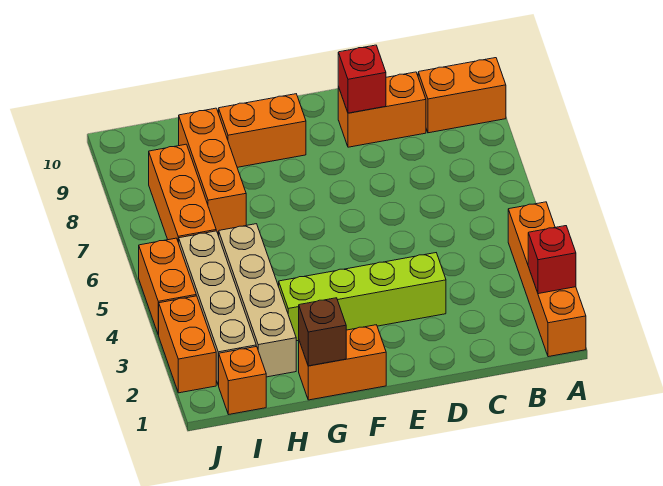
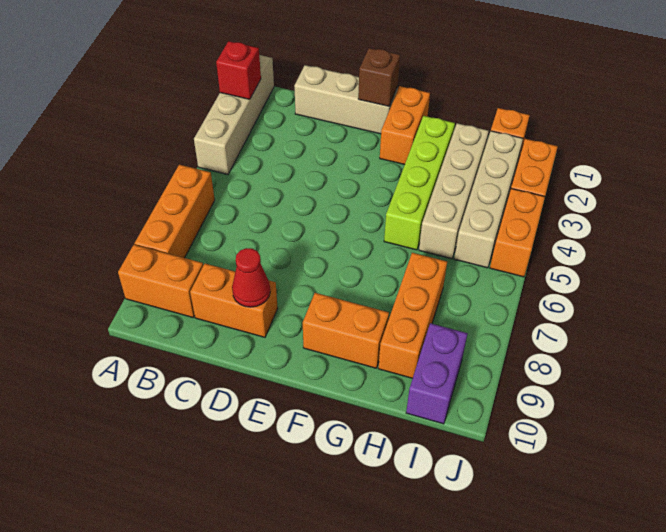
orange brick A1:A4 level 1 -> tan brick A1:A4 level 1
none -> tan brick C1:E1 level 1
lime brick D3:G3 level 1 -> lime brick G2:G5 level 1
red brick D9 level 2 -> red cone D9 level 2
orange brick F1:G1 level 1 -> orange brick F1:F2 level 1
brown brick G1 level 2 -> brown brick E1 level 2
orange brick I6:I8 level 1 -> orange brick A6:A8 level 1
none -> purple brick I9:I10 level 1

